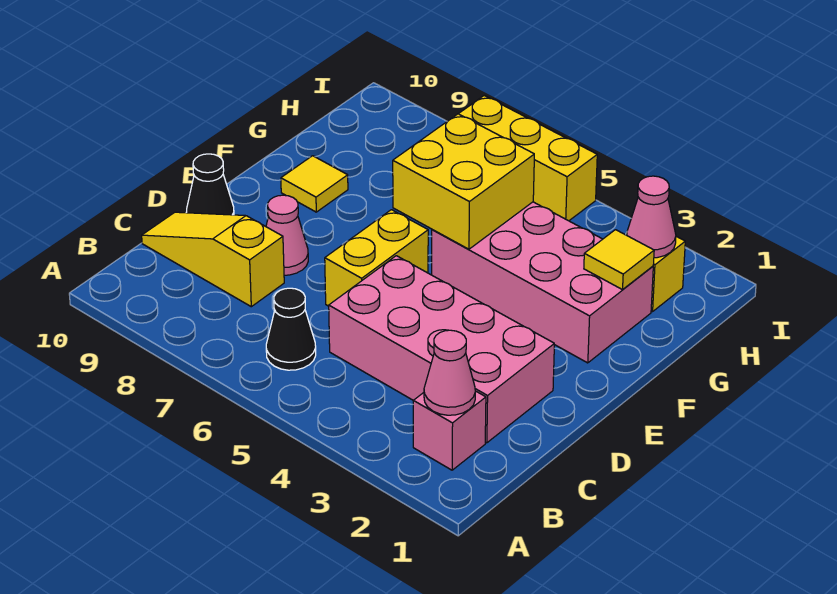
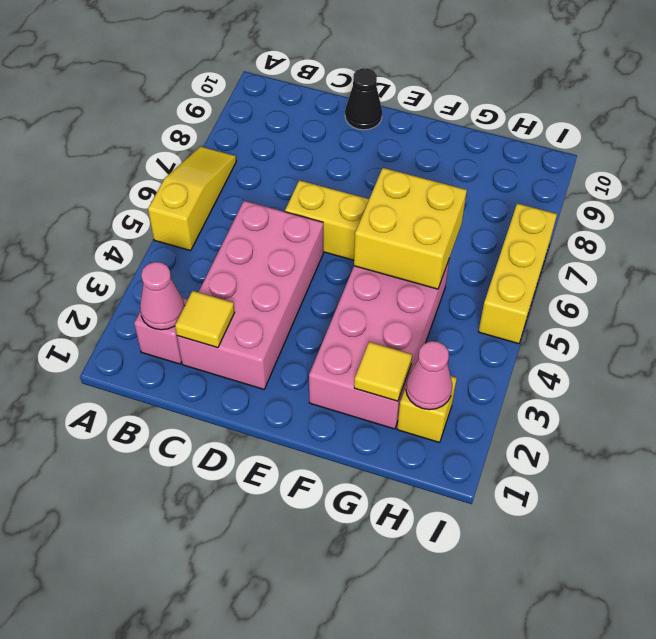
black cone B6 level 1 -> none
yellow slope C8:C10 level 1 top 8 -> yellow slope A5:A7 level 1 top 5
pink cone D8 level 1 -> none
yellow tile F9 level 1 -> yellow tile C2 level 2

